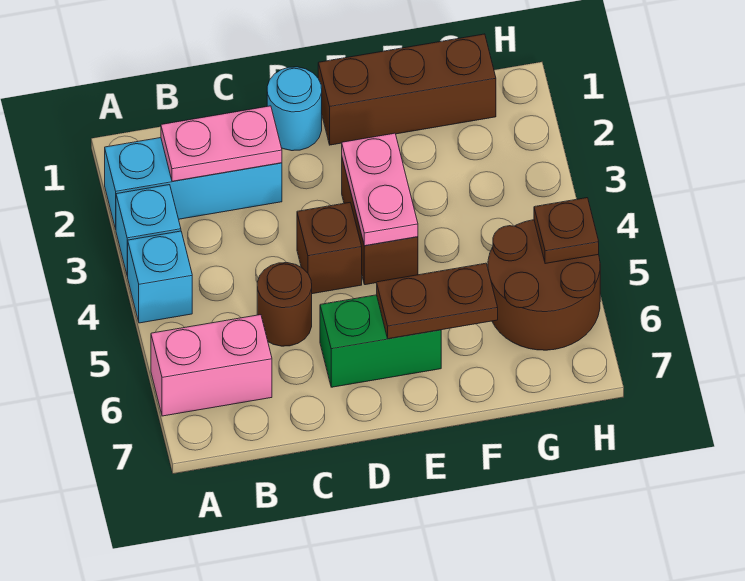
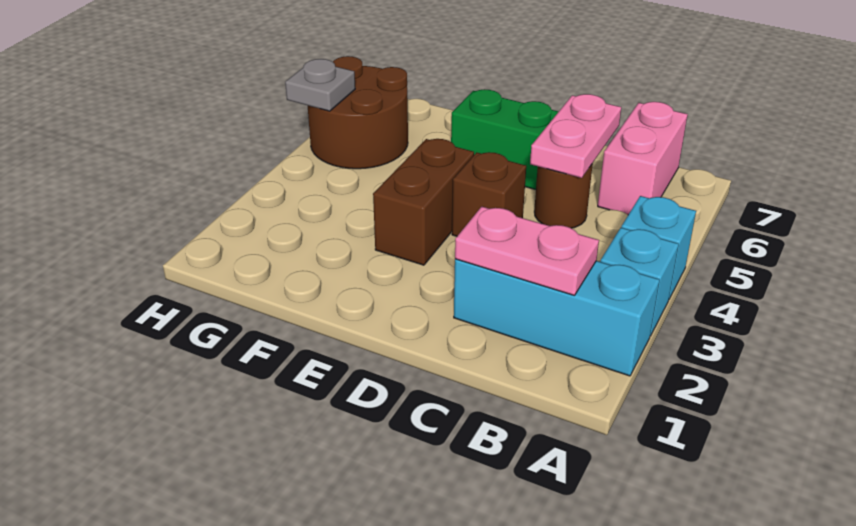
pink brick A6:B6 level 1 -> pink brick B6:B7 level 1
cyan round brick D1 level 1 -> none
brown brick E1:G1 level 1 -> none
pink plate E3:E4 level 2 -> pink plate C5:C6 level 2
brown plate E6:F6 level 2 -> none
brown plate H5 level 2 -> grey plate H5 level 2

